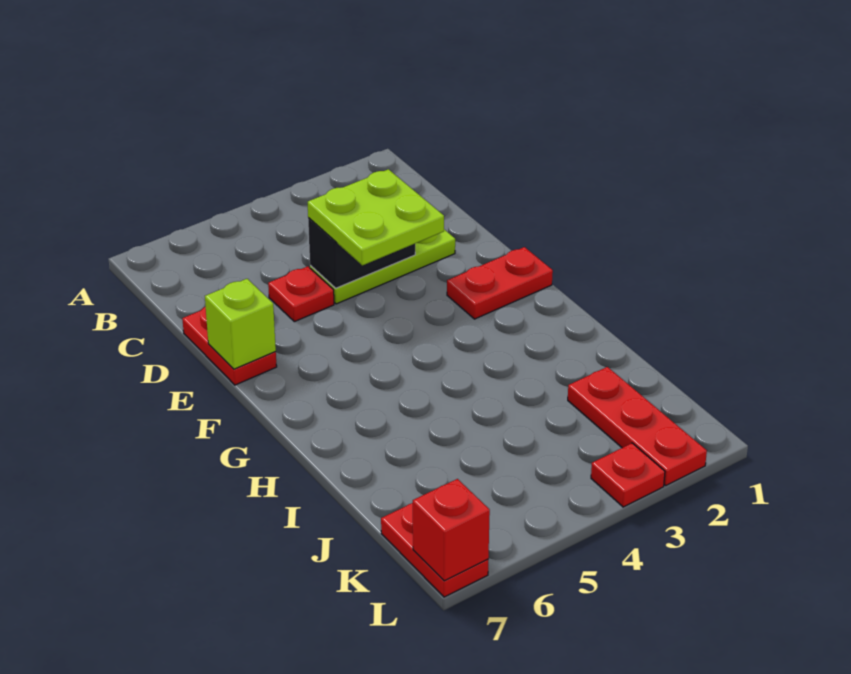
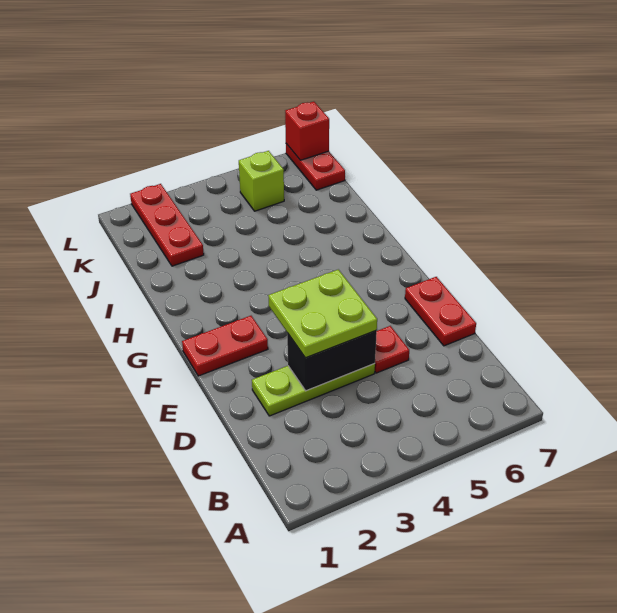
lime brick E7 level 2 -> lime brick K5 level 1
red plate L3 level 1 -> none

